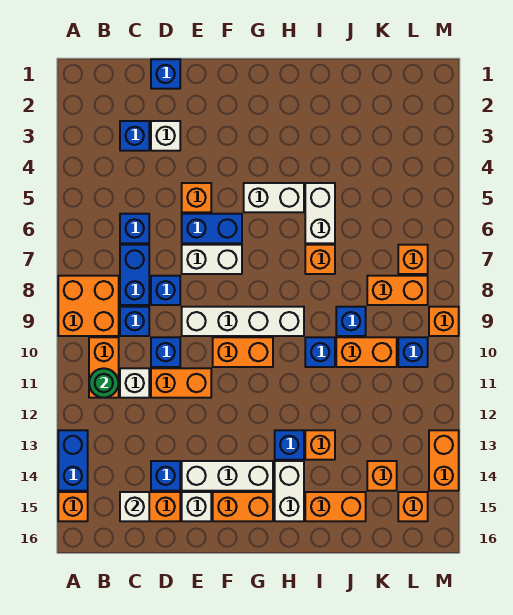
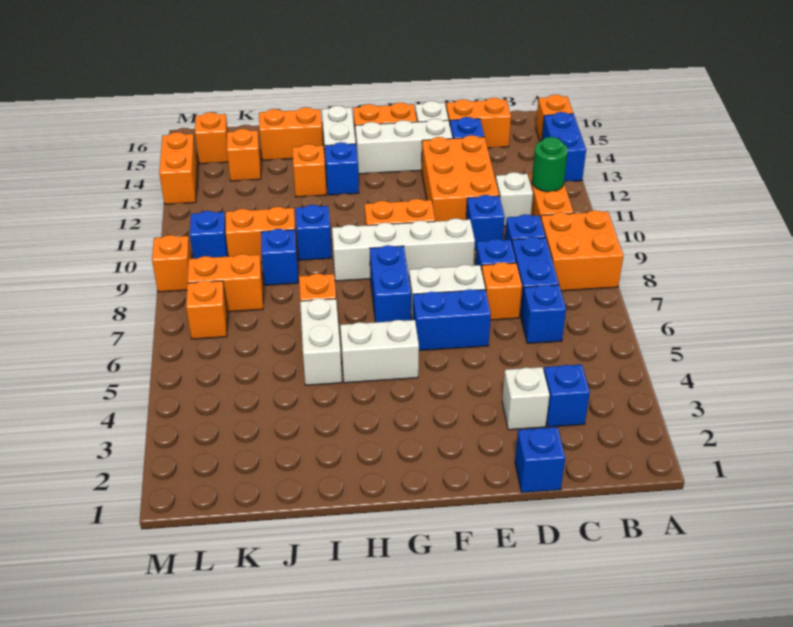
white brick C15 level 2 -> none
orange brick D11:E11 level 1 -> orange brick D11:E13 level 1
orange brick E5 level 1 -> orange brick D7 level 1
none -> blue brick G7:G8 level 1

